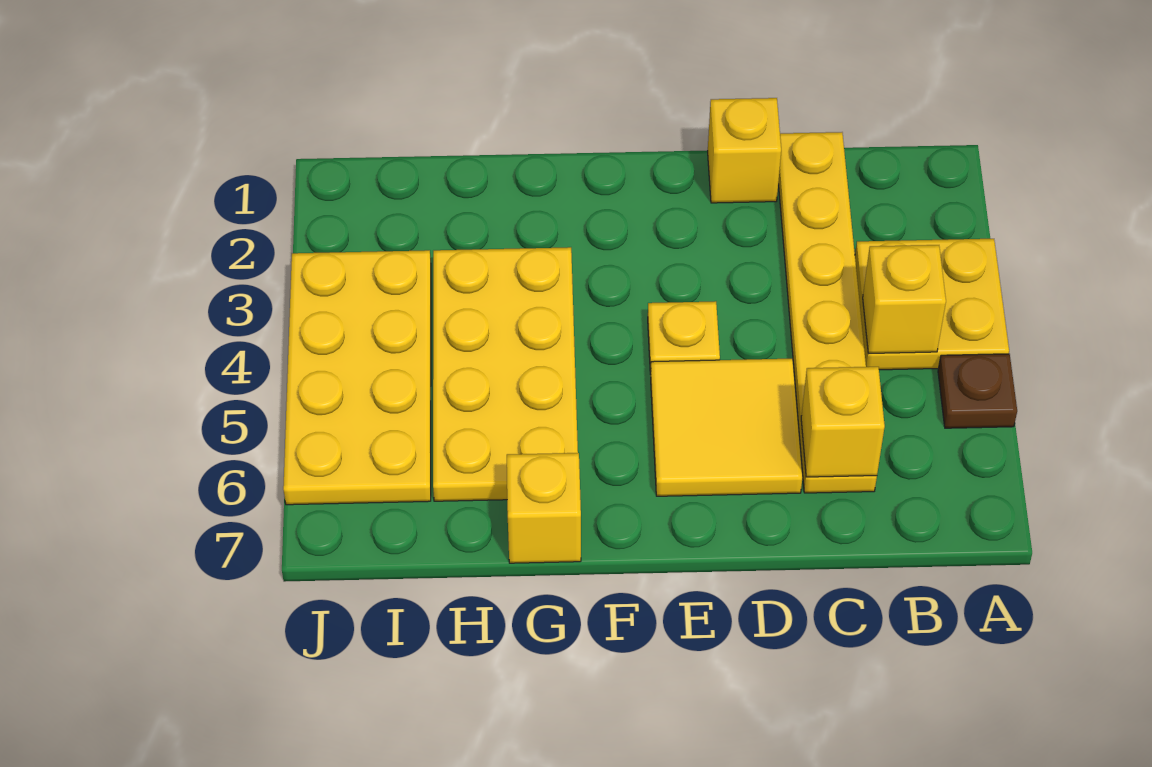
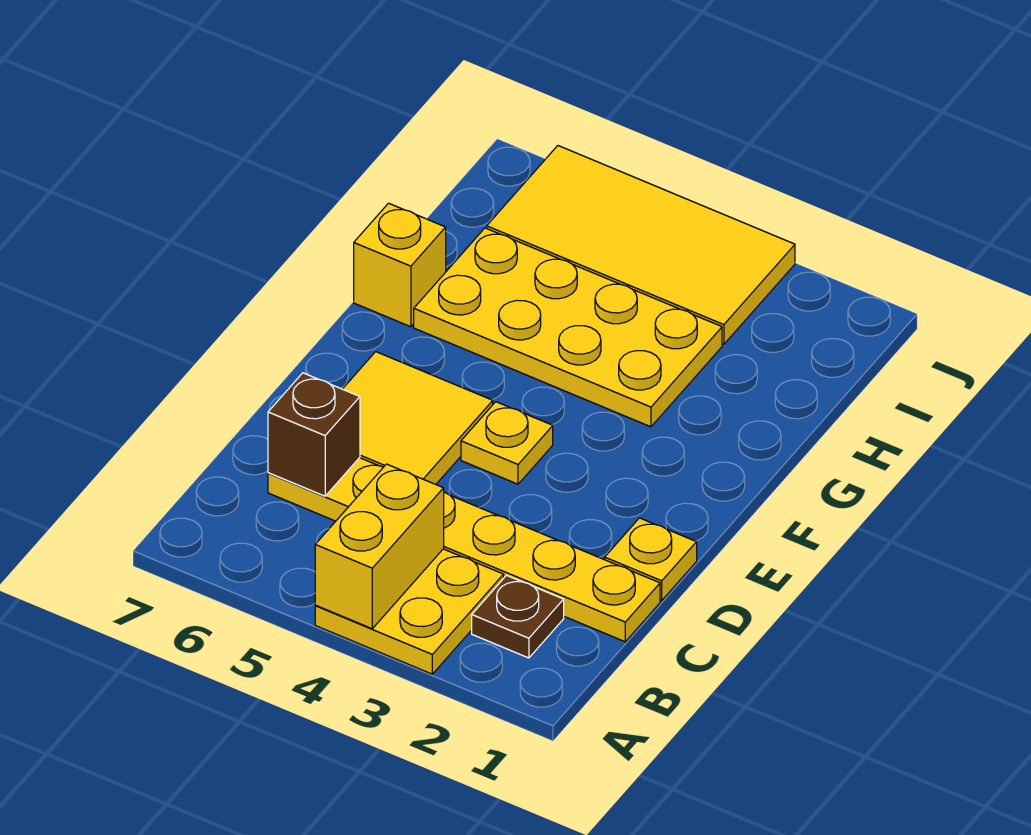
brown plate A5 level 1 -> brown plate B2 level 1
yellow brick B4 level 2 -> yellow brick A4:B4 level 2
yellow brick C6 level 2 -> brown brick C6 level 2
yellow brick D1 level 1 -> yellow plate D1 level 1
yellow plate I3:J6 level 1 -> yellow tile I3:J6 level 1

